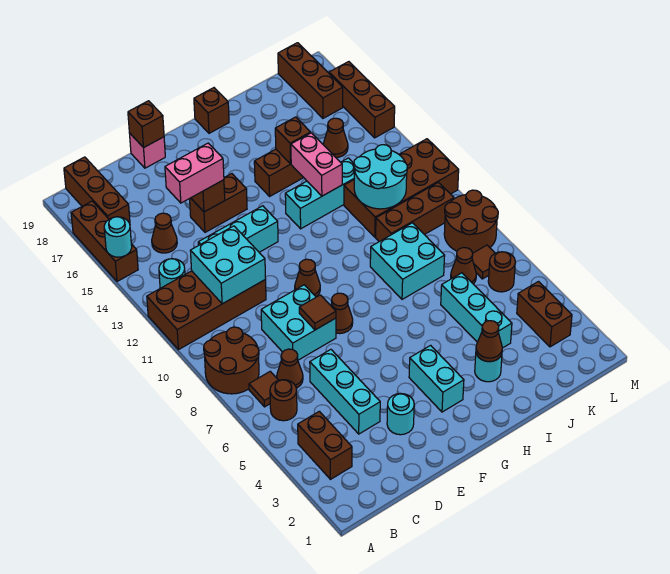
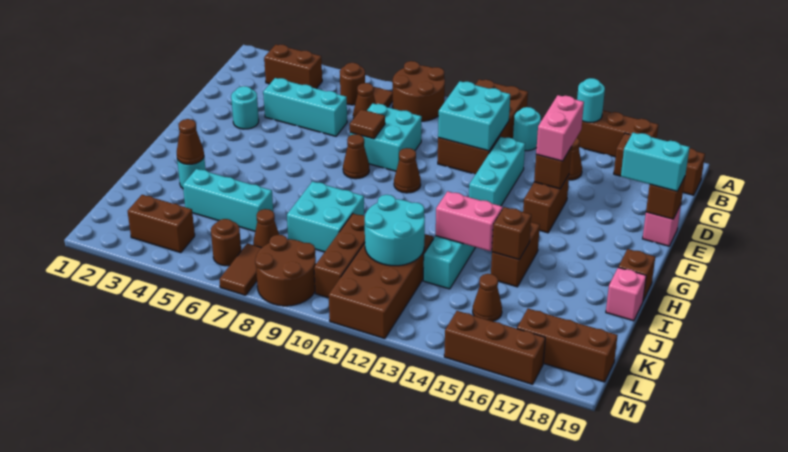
cyan brick G3:G4 level 1 -> cyan brick E18:E19 level 3
none -> pink brick I19 level 1
brown tile L7 level 1 -> brown tile L7:M7 level 1

